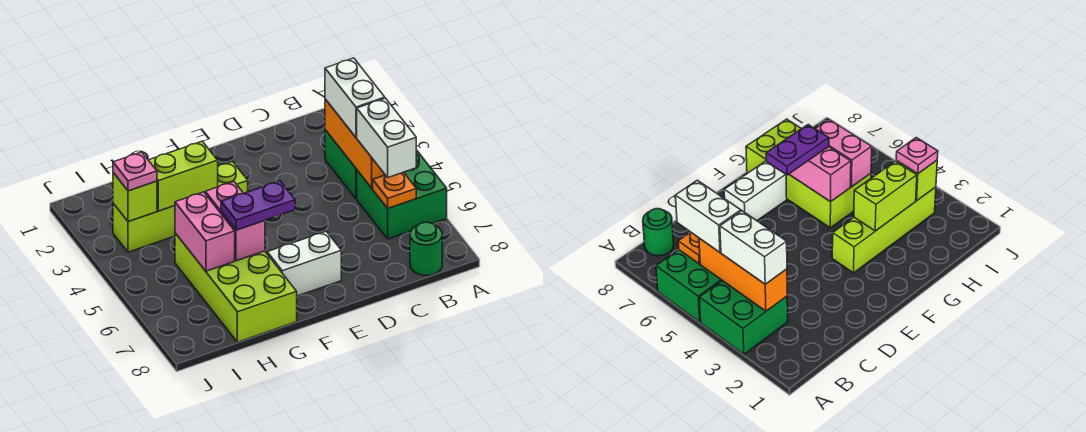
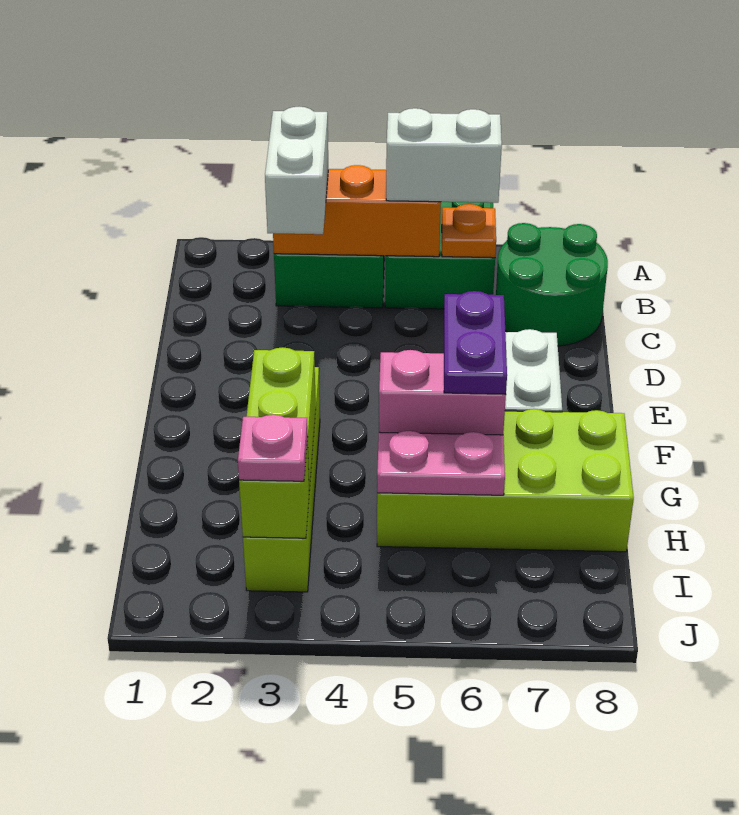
white brick B3:B4 level 3 -> white brick B3:C3 level 3
green round brick B8 level 1 -> green round brick B7:C8 level 1
pink brick H5:H6 level 2 -> pink plate H5:H6 level 2

